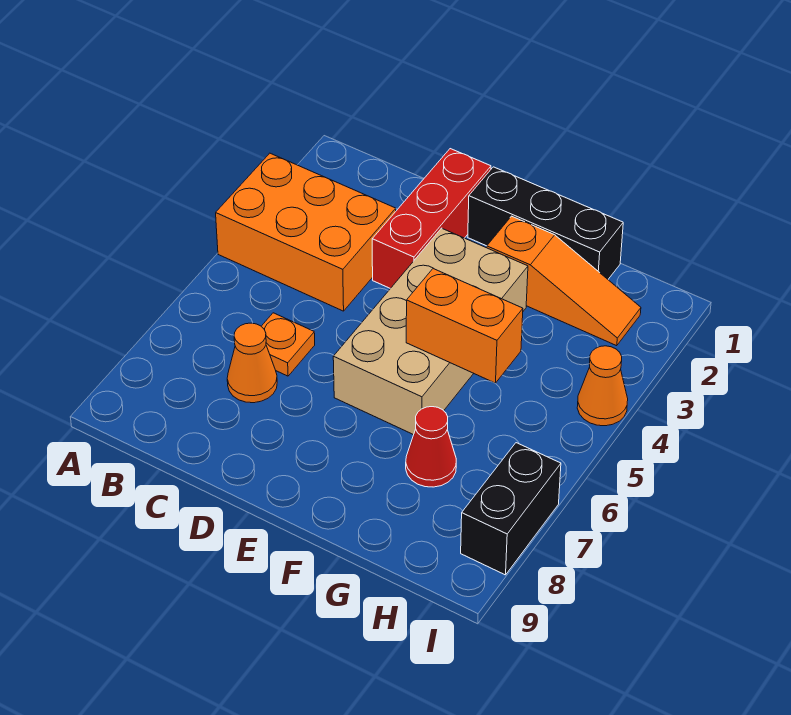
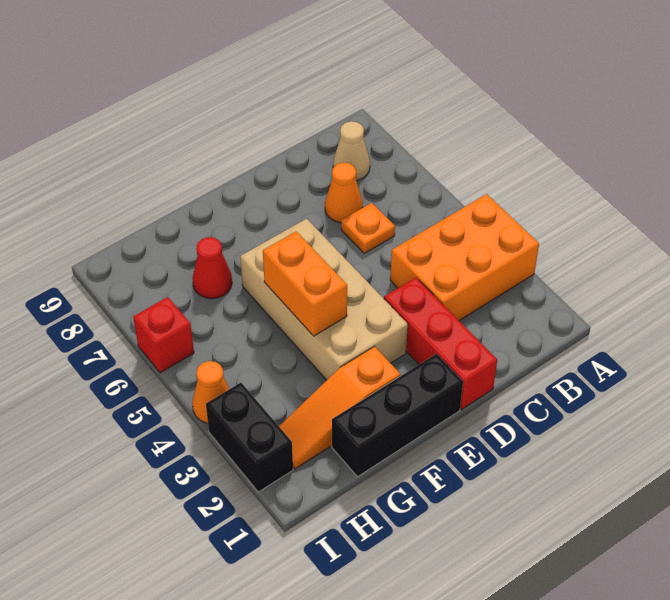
none -> tan cone B8 level 1
orange brick F5:G5 level 2 -> orange brick F4:F5 level 2
none -> red brick I6 level 1
black brick I7:I8 level 1 -> black brick I2:I3 level 1

